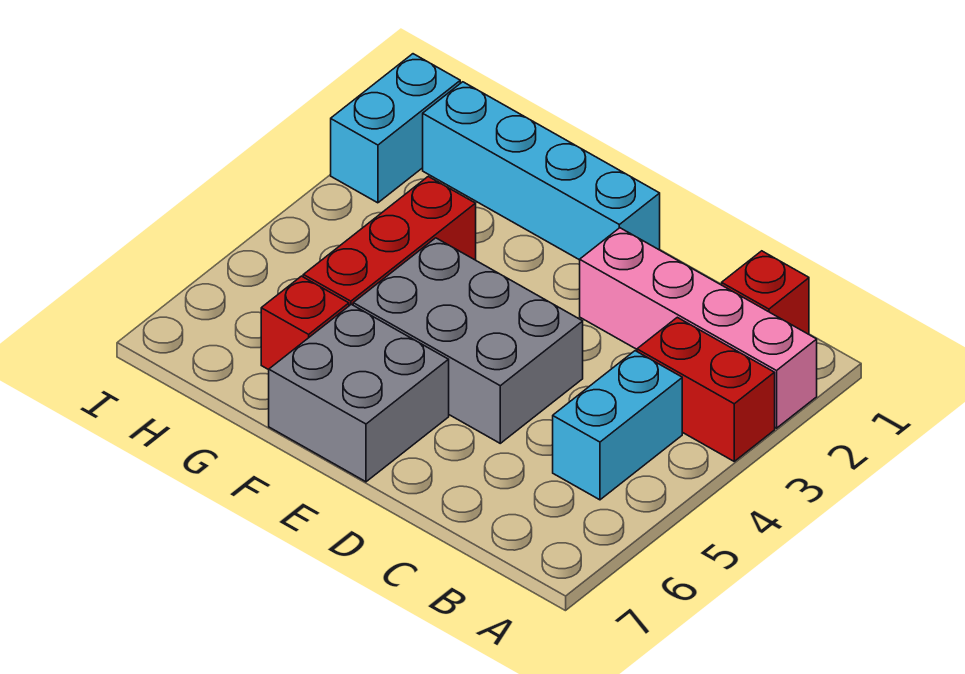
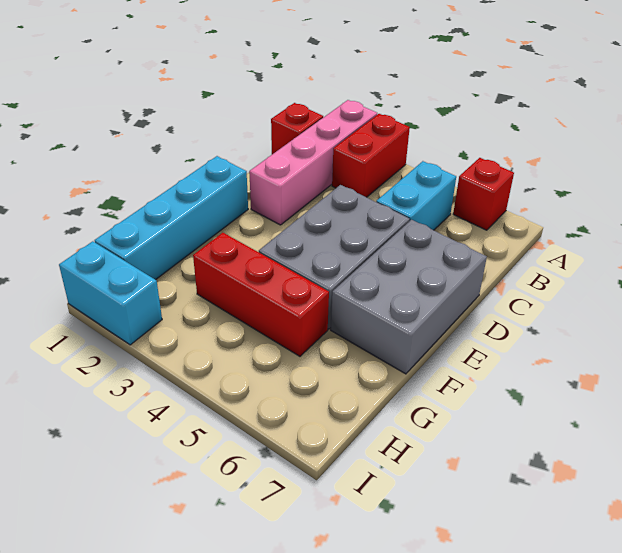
cyan brick B4:B5 level 1 -> cyan brick B5:C5 level 1
grey brick E6:F7 level 1 -> grey brick D6:F7 level 1
red brick G6 level 1 -> red brick A6 level 1

